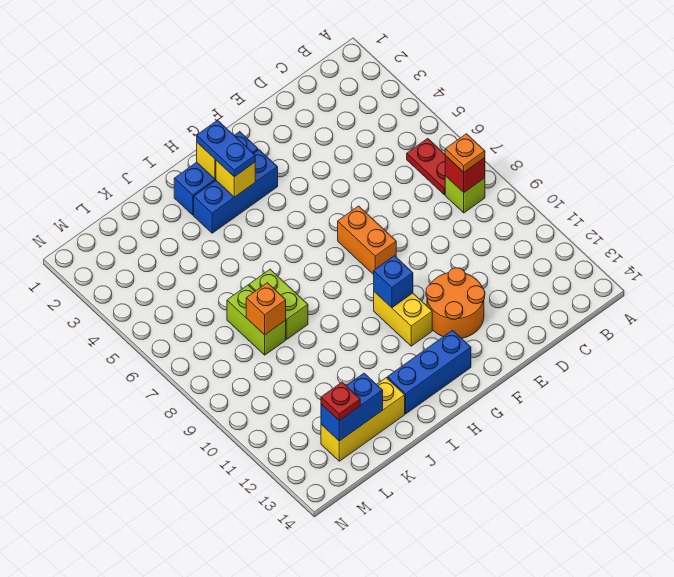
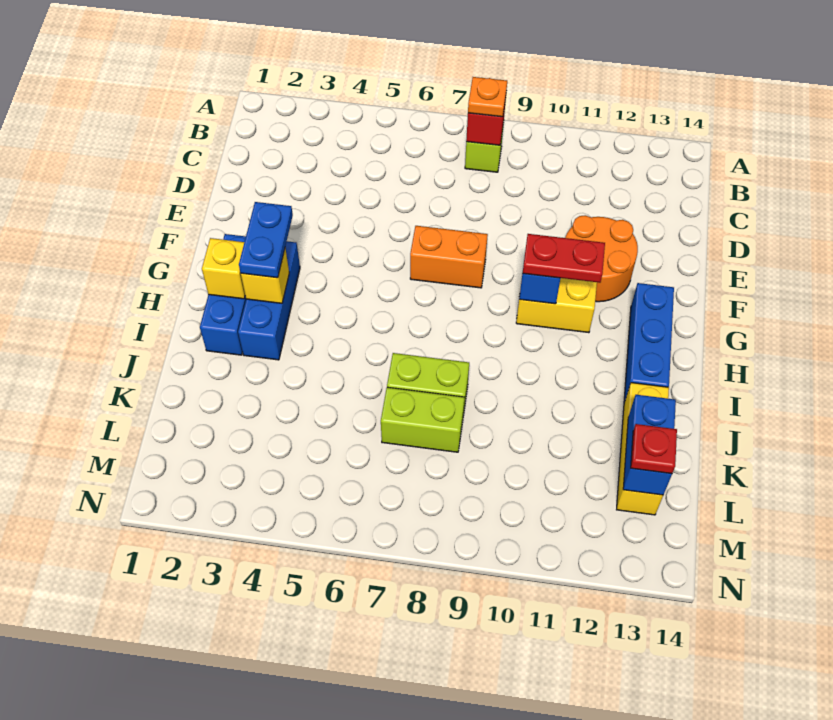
red plate B6:B7 level 1 -> red plate G10:G11 level 3
blue plate H2:H3 level 3 -> blue plate G3:H3 level 3
orange brick K8 level 2 -> none

